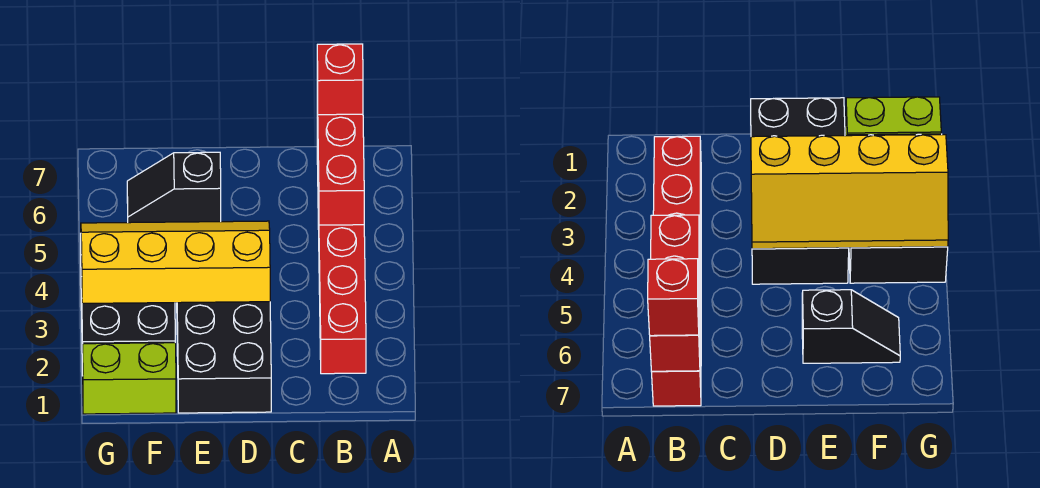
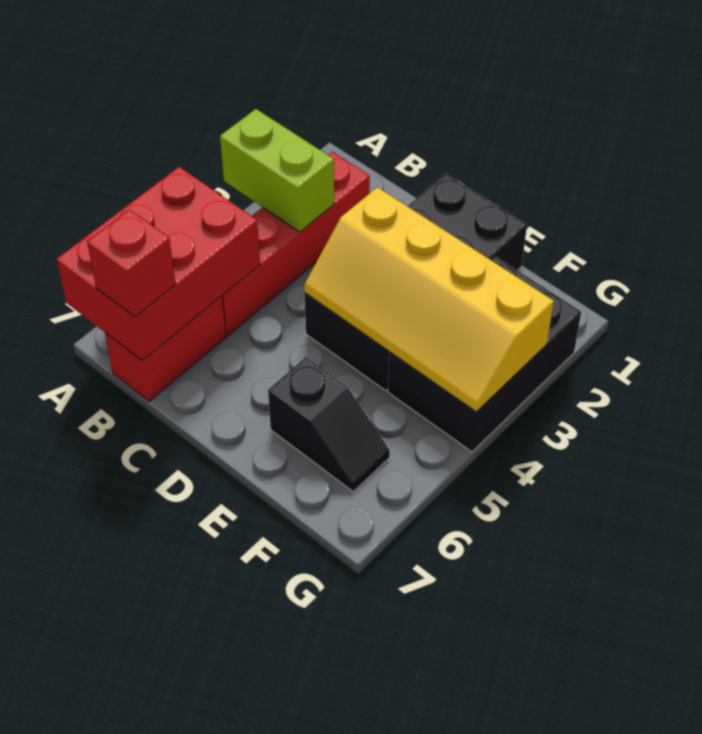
red brick B5:B7 level 2 -> red brick A5:B7 level 2
lime brick F1:G1 level 1 -> lime brick A3:B3 level 2

